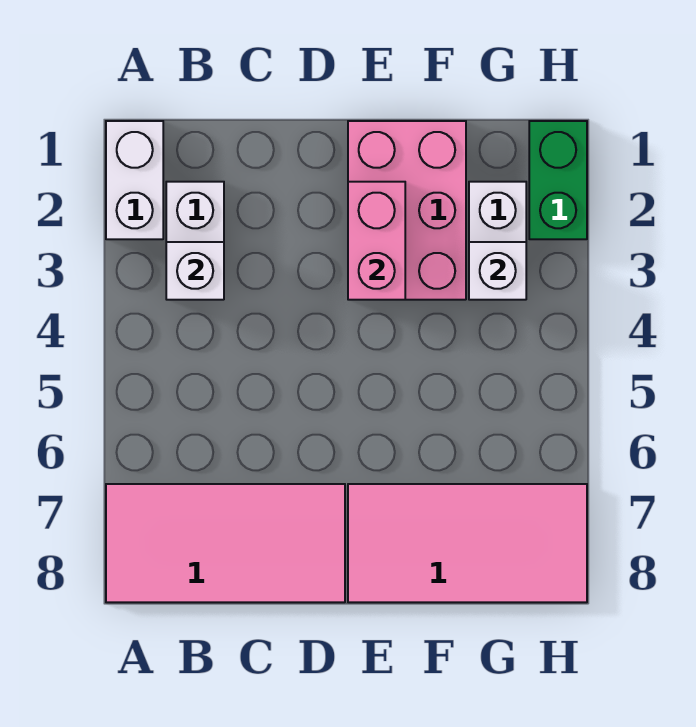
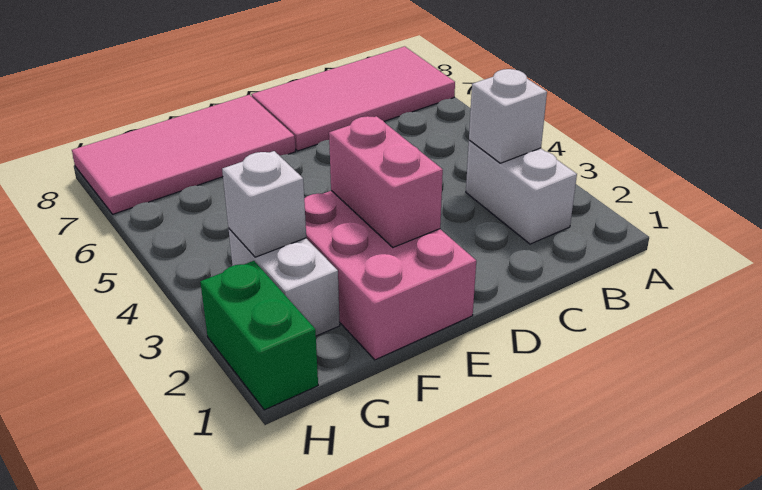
white brick A1:A2 level 1 -> none

